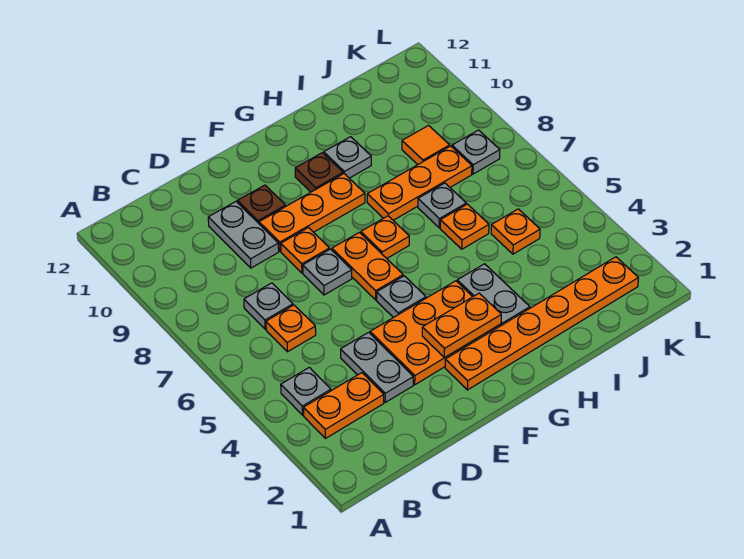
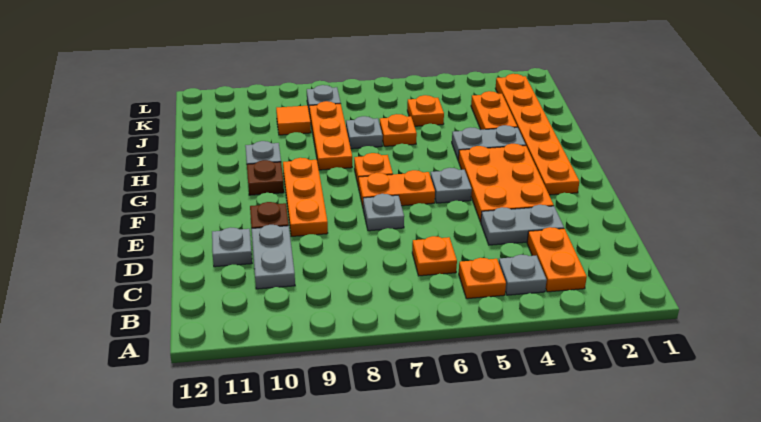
grey plate C7 level 1 -> grey plate D11 level 1
grey plate D9:D10 level 1 -> grey plate C10:D10 level 1
orange plate E8 level 1 -> orange plate B5 level 1
orange plate F3:G3 level 2 -> orange plate I3:J3 level 1

